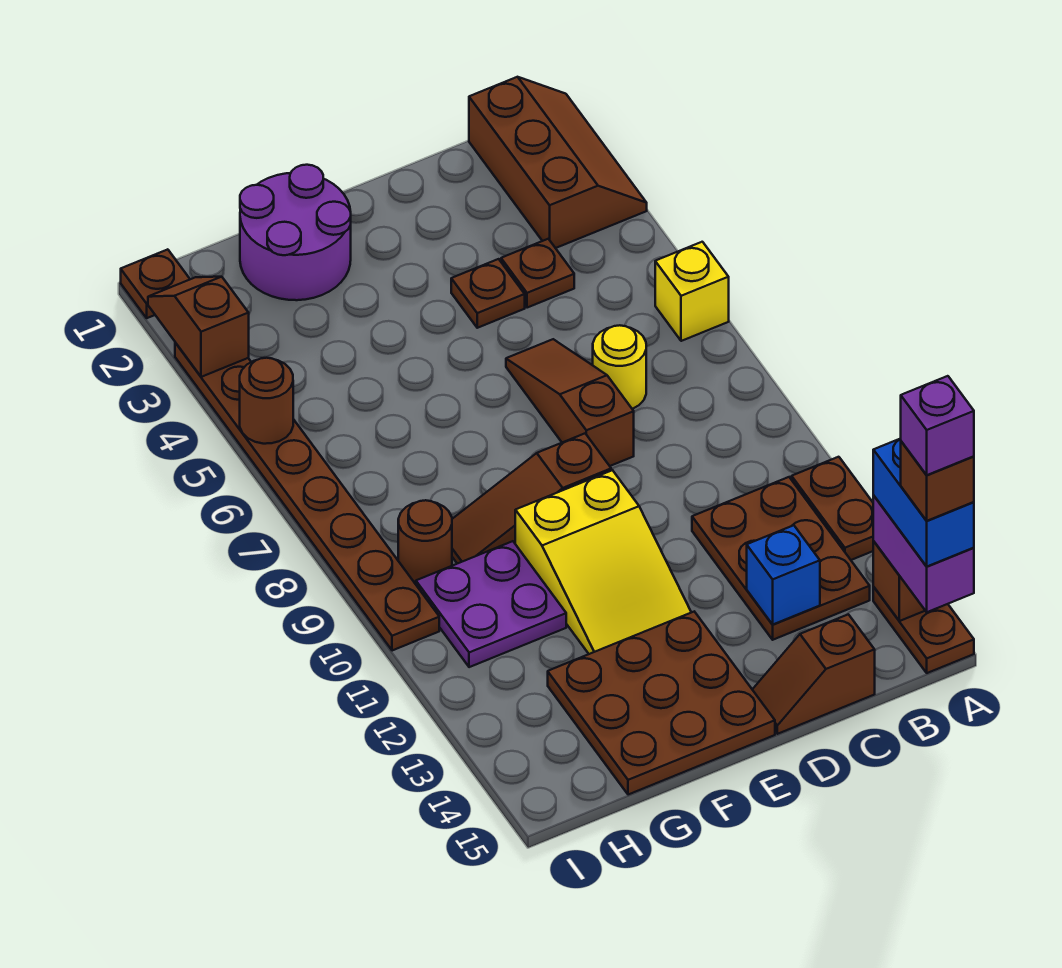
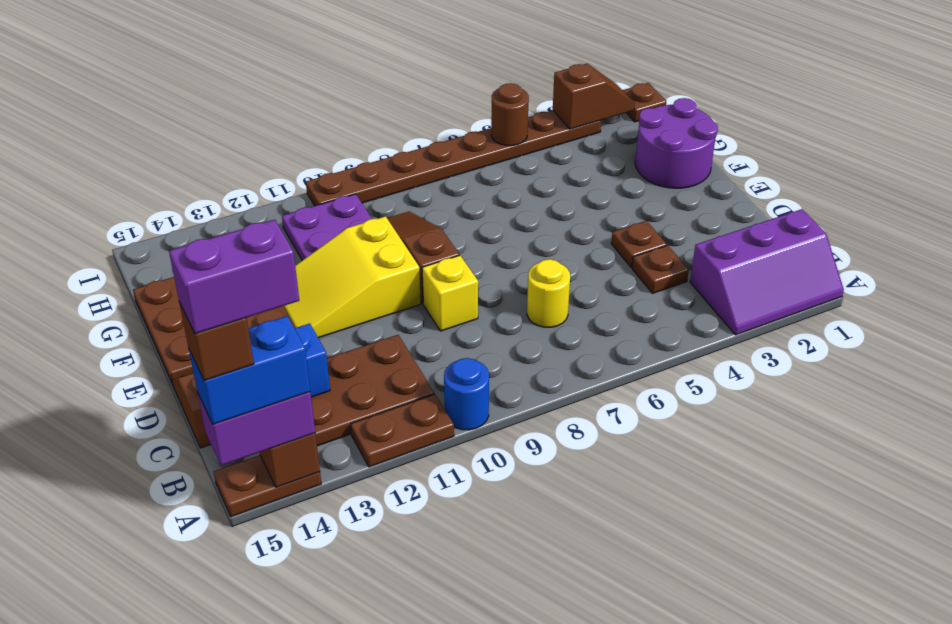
brown slope A1:B3 level 1 top B -> purple slope A1:B3 level 1 top B
yellow brick A6 level 1 -> yellow brick D9 level 1
none -> blue round brick A10 level 1
purple brick A15 level 6 -> purple brick A14:A15 level 6
brown slope D6:D8 level 1 top 8 -> none
brown round brick H9 level 1 -> none

